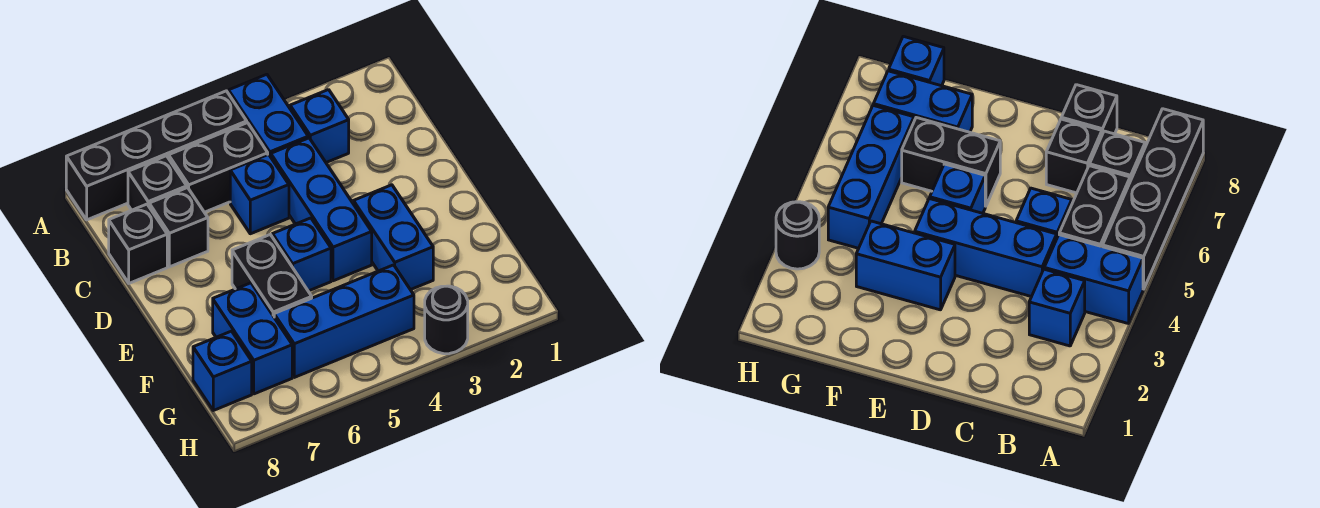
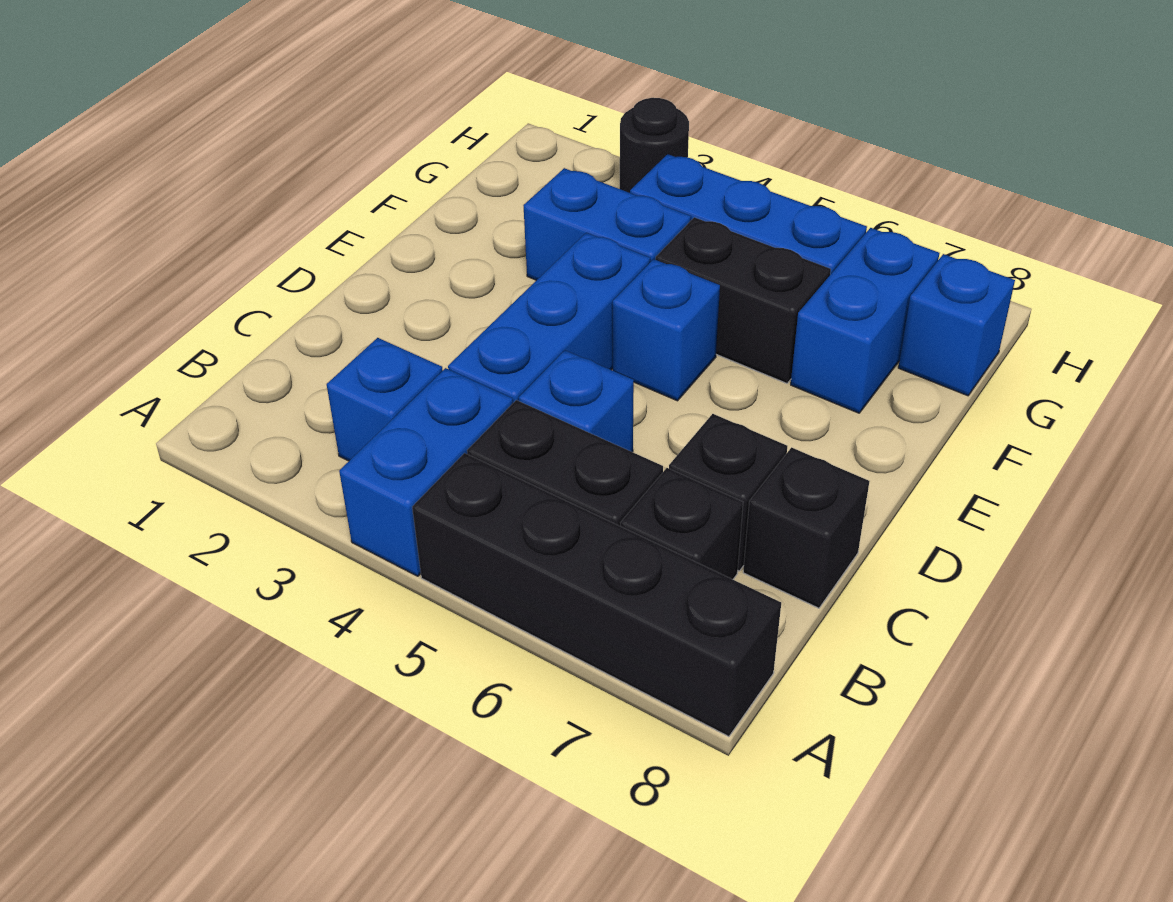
blue brick E3:F3 level 1 -> blue brick F3:F4 level 1
black brick E6:F6 level 1 -> black brick F5:F6 level 1

